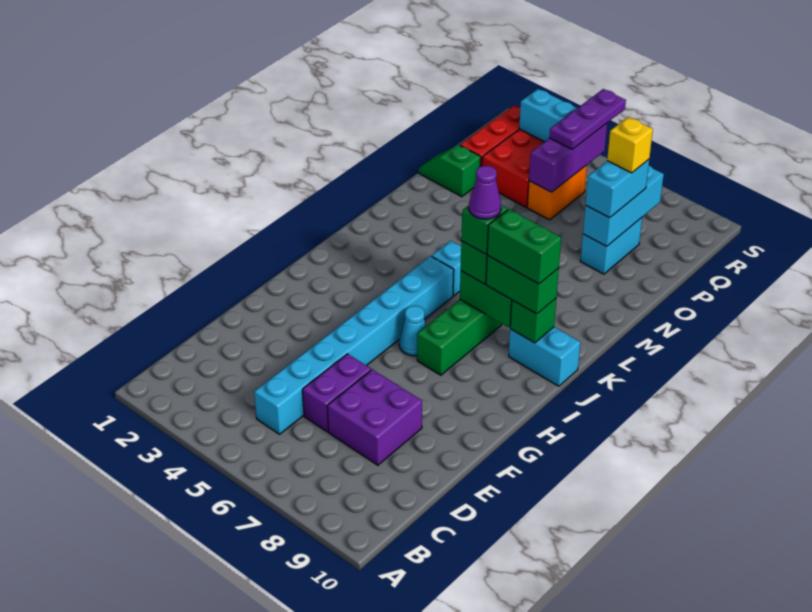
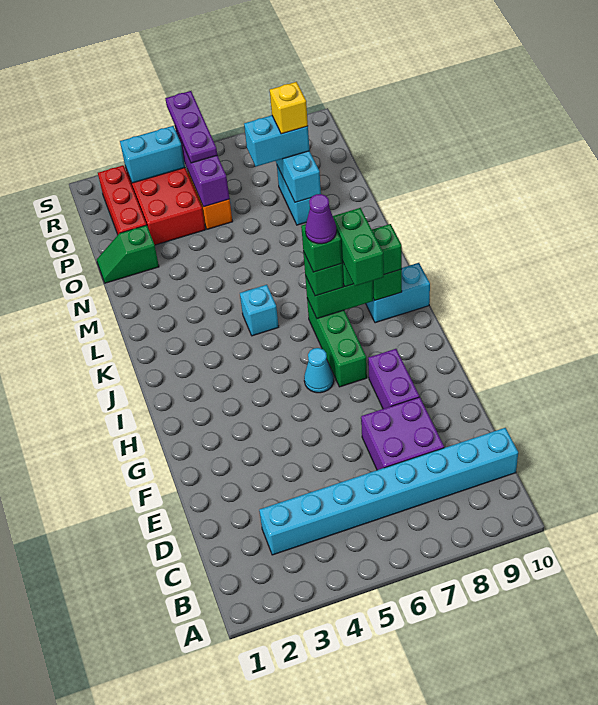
cyan brick C5:J5 level 1 -> cyan brick C3:C10 level 1
purple brick D6:E6 level 1 -> purple brick F8:G8 level 1
green brick J8:J9 level 4 -> green brick I8:J8 level 4
cyan brick O8:P8 level 3 -> cyan brick P7:P8 level 3

